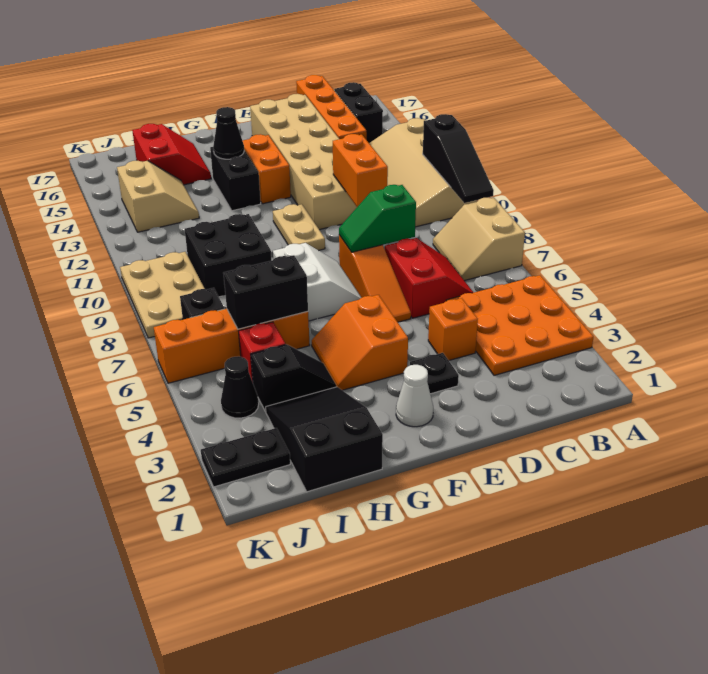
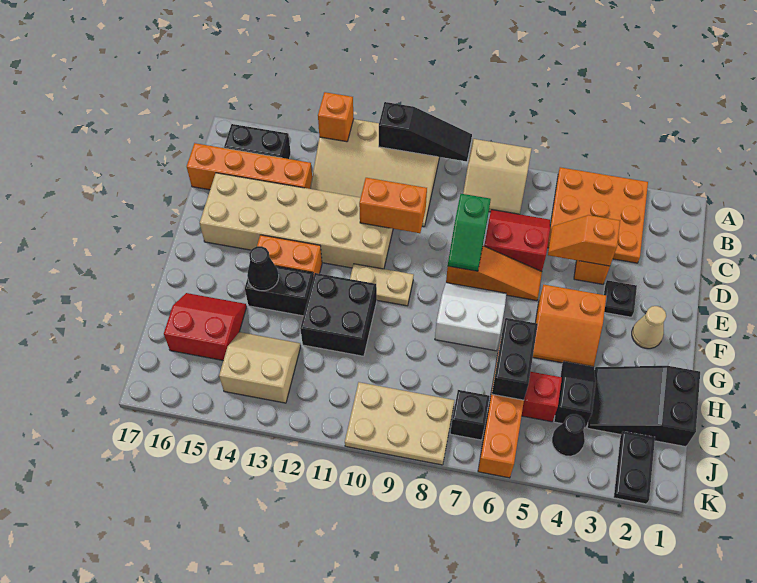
none -> orange brick A13 level 2
none -> orange slope D4:D5 level 2 top 4
white cone F2 level 1 -> tan cone F2 level 1
black brick H9:I10 level 1 -> black brick G11:H12 level 1

